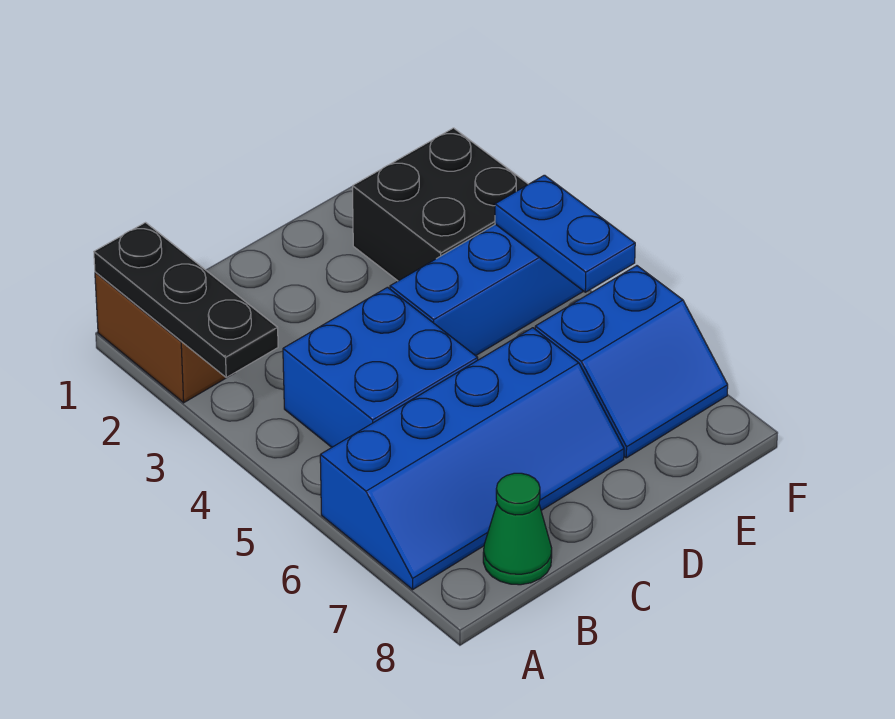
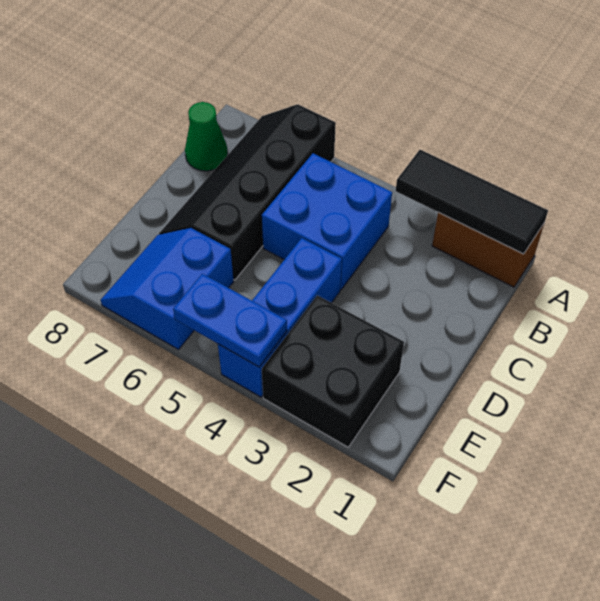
black plate A1:A3 level 2 -> black tile A1:A3 level 2
blue slope A6:D7 level 1 top 6 -> black slope A6:D7 level 1 top 6

